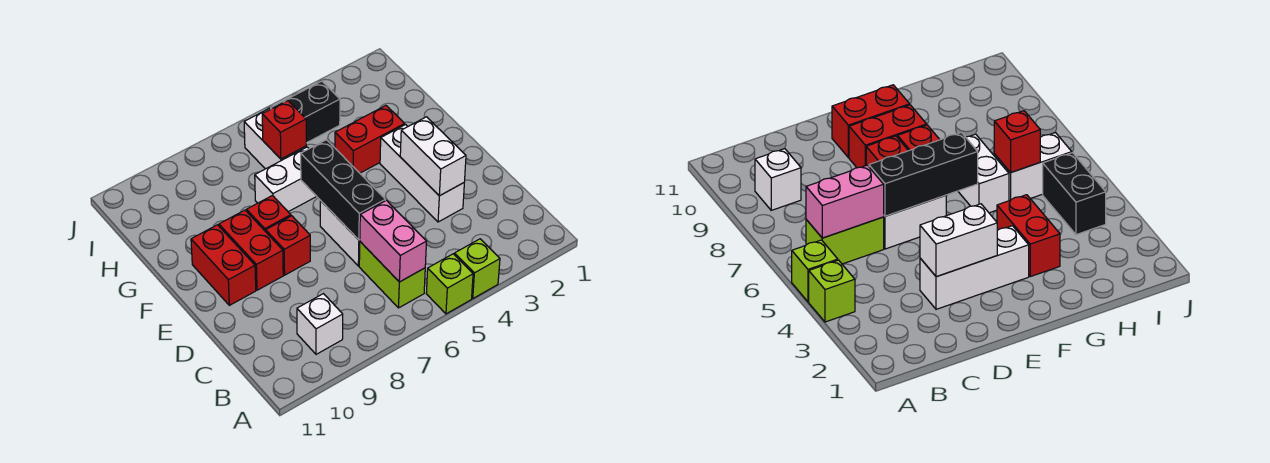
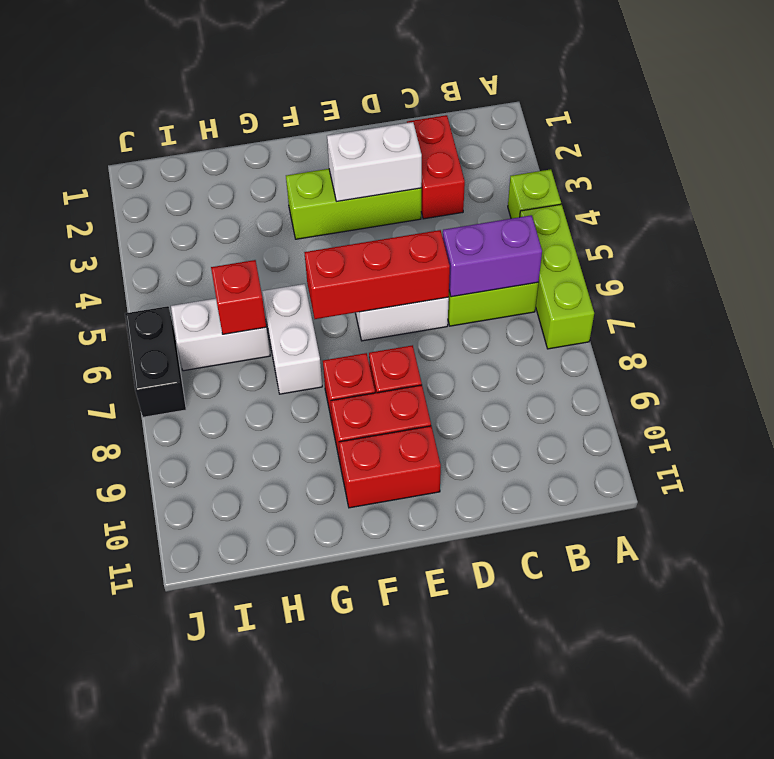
lime brick A5 level 1 -> lime brick A5:A7 level 1
pink brick B6:C6 level 2 -> purple brick B6:C6 level 2
white brick B9 level 1 -> none
white brick D3:F3 level 1 -> lime brick D3:F3 level 1
black brick D6:F6 level 2 -> red brick D6:F6 level 2
red brick G3:G4 level 1 -> red brick C2:C3 level 1
black brick I4:I5 level 1 -> black brick J6:J7 level 1

